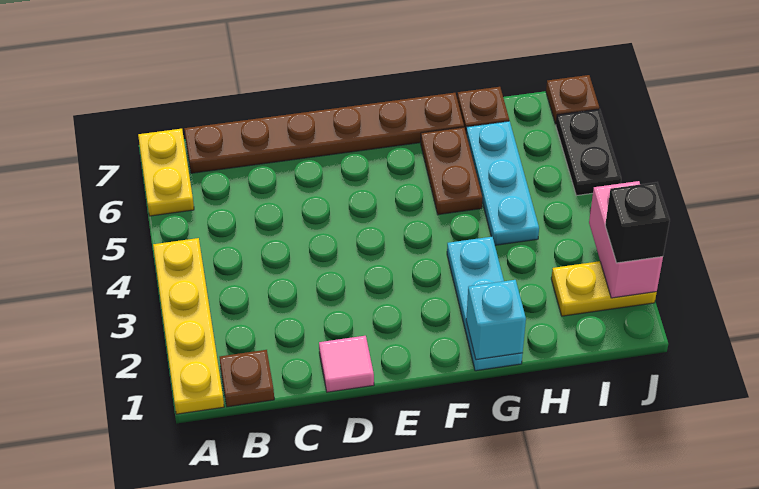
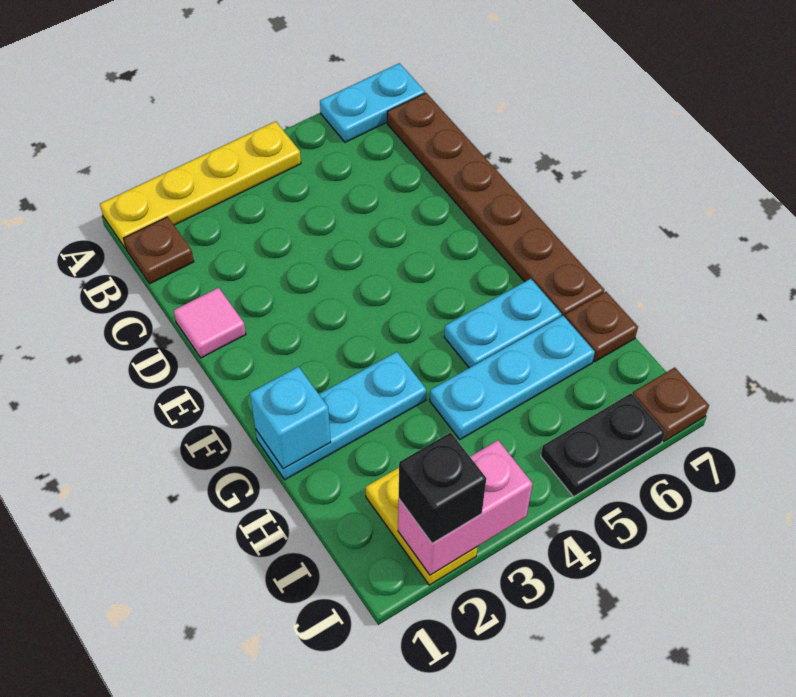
yellow plate A6:A7 level 1 -> cyan plate A6:A7 level 1
brown plate G5:G6 level 1 -> cyan plate G5:G6 level 1

